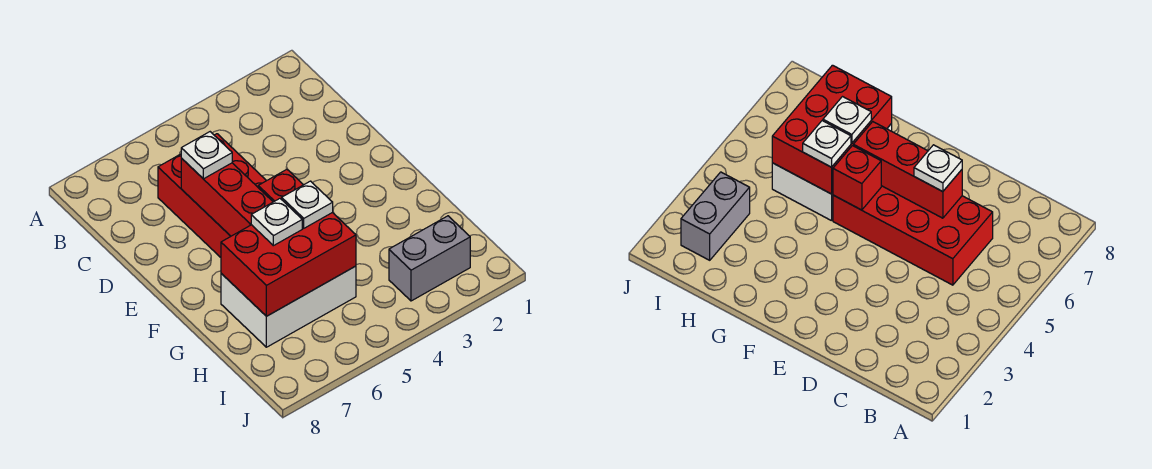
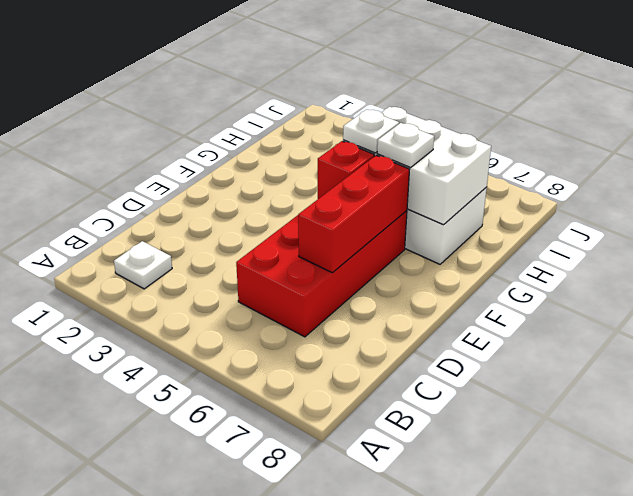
white plate D6 level 3 -> white plate B2 level 1
red brick G5:H7 level 2 -> white brick G5:H7 level 2
grey brick I2:I3 level 1 -> none

